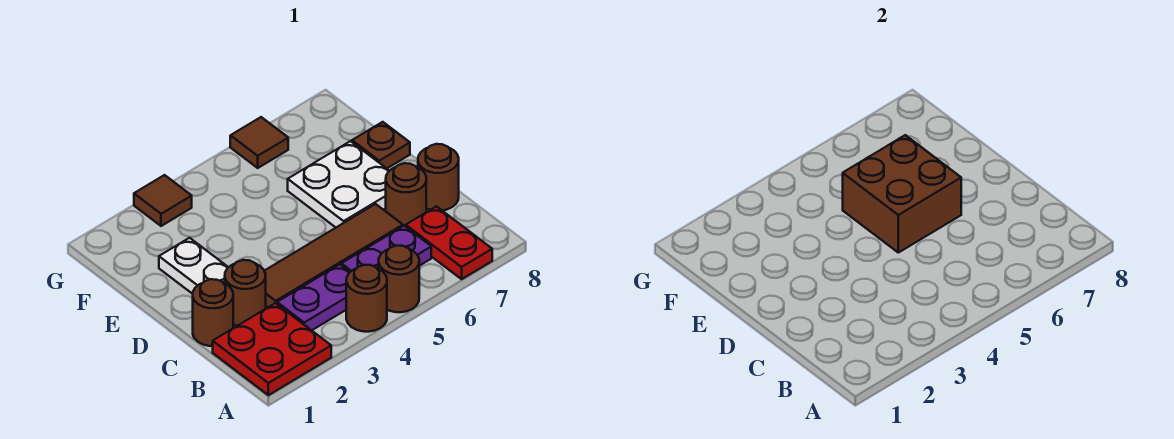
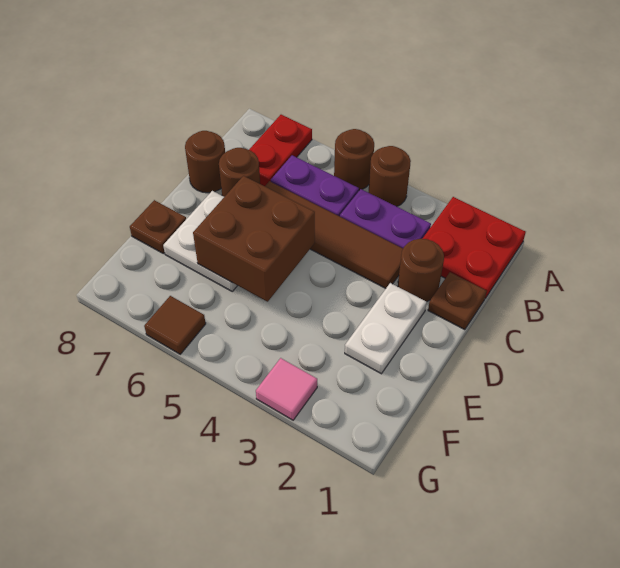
brown round brick C1 level 1 -> brown plate C1 level 1
brown tile G3 level 1 -> pink tile G3 level 1

